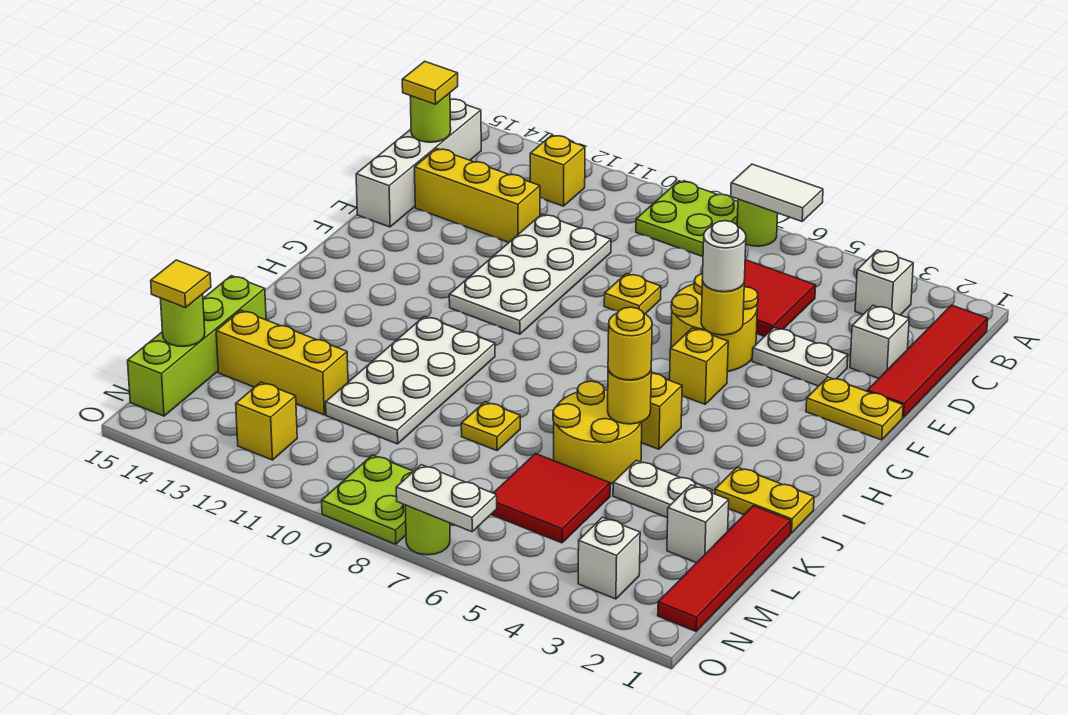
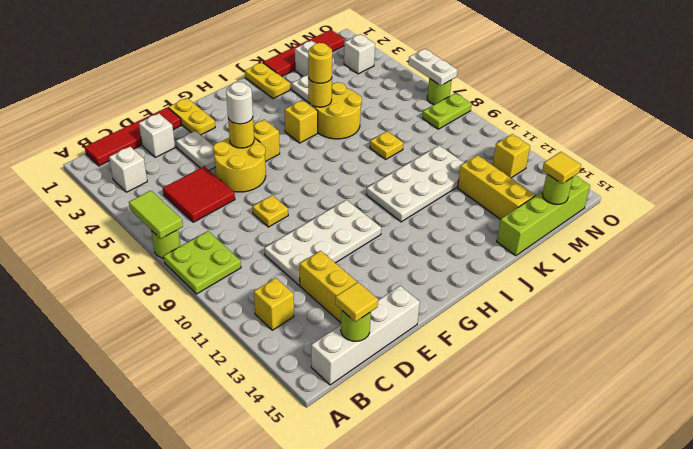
white tile A6:A7 level 2 -> lime tile A6:A7 level 2
red tile L5:M6 level 1 -> none
lime plate N8:O9 level 1 -> lime plate N8:O8 level 1

